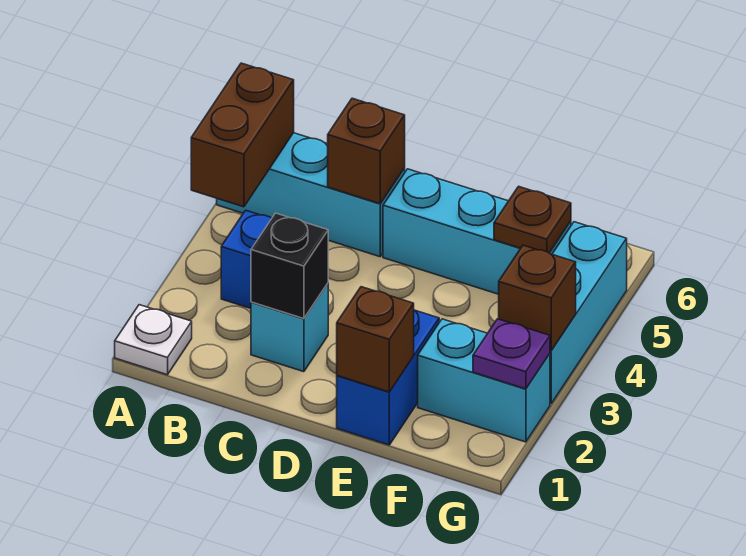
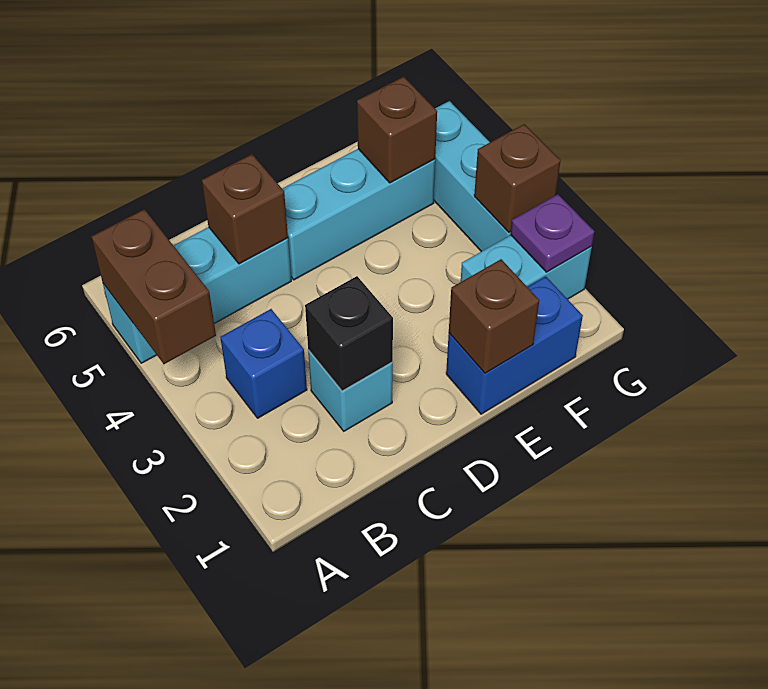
white plate A1 level 1 -> none
blue brick E1:E2 level 1 -> blue brick E1:F1 level 1
brown plate F5 level 2 -> brown brick F5 level 2

